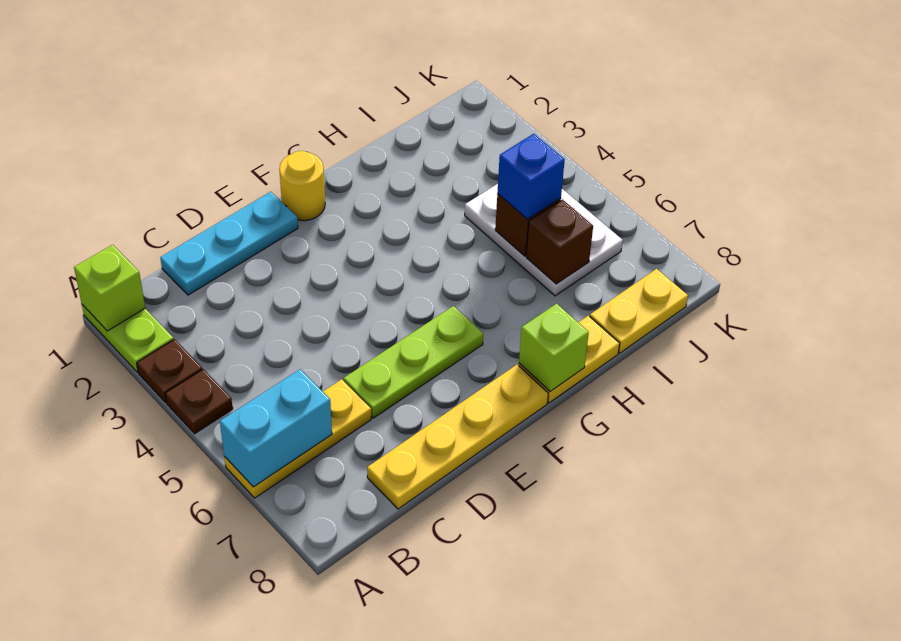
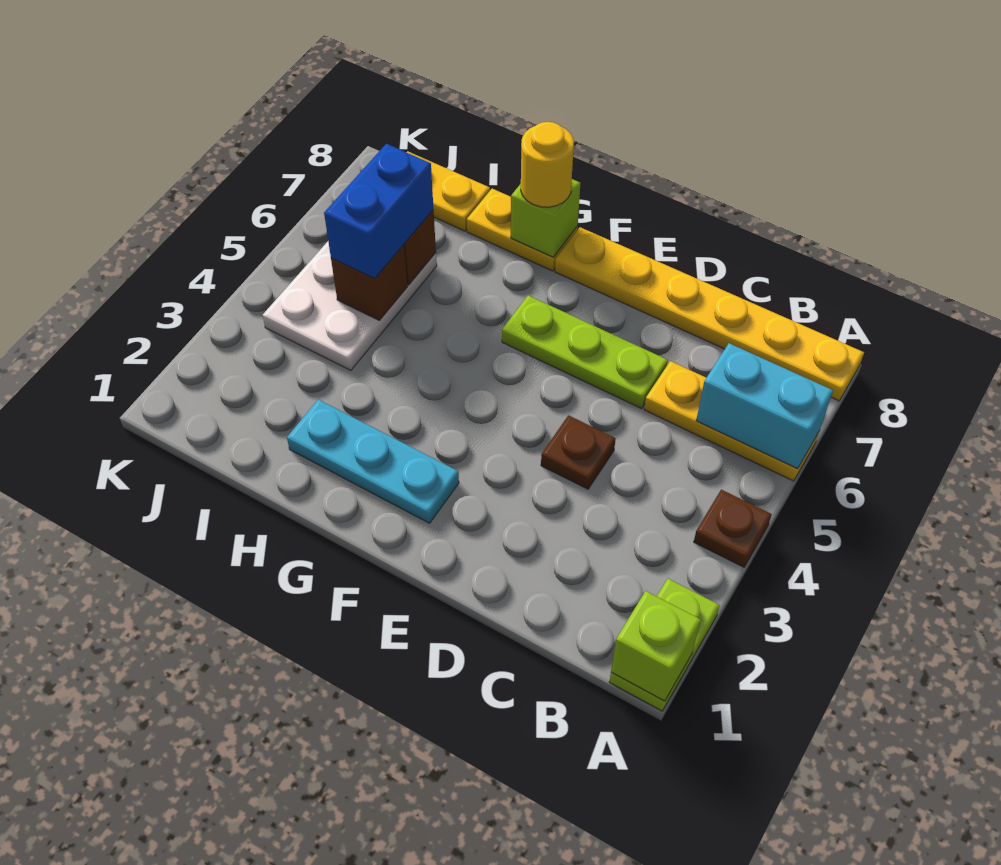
brown plate A3 level 1 -> brown plate D4 level 1
cyan plate C1:E1 level 1 -> cyan plate F2:H2 level 1
yellow plate C8:F8 level 1 -> yellow plate A8:F8 level 1
yellow round brick F1 level 1 -> yellow round brick G8 level 3
blue brick I5 level 3 -> blue brick I5:I6 level 3

